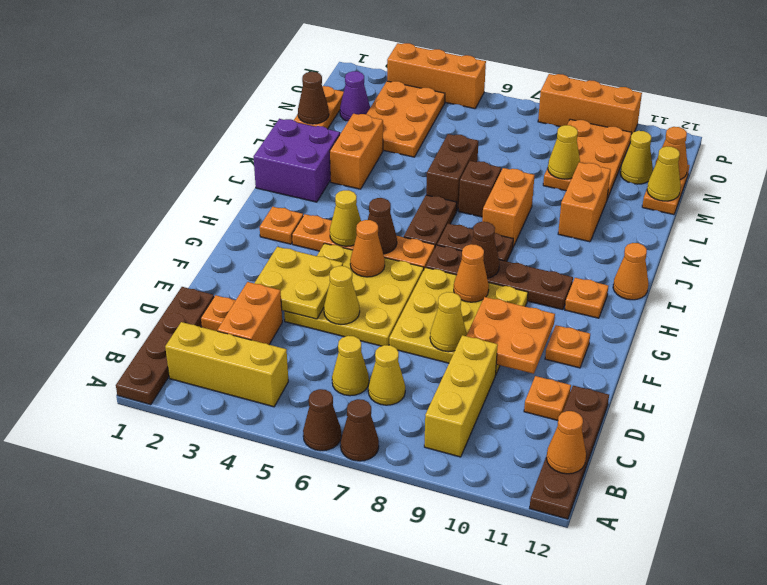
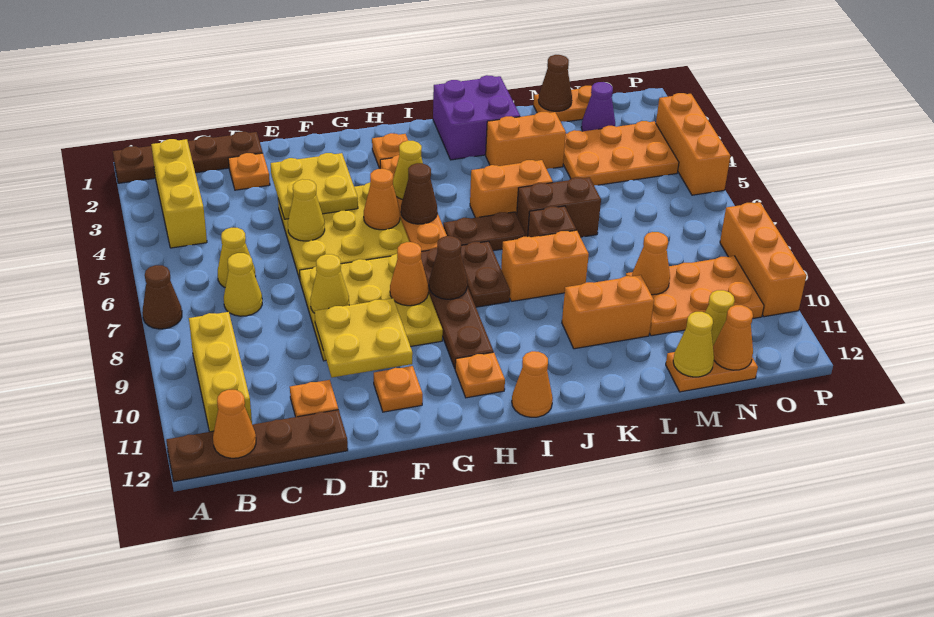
brown cone A6 level 1 -> none
yellow brick B9:D9 level 1 -> yellow brick B9:B11 level 1
orange brick C3:D3 level 1 -> orange brick J5:K5 level 1
orange plate E9:F10 level 2 -> yellow plate E9:F10 level 2
yellow cone M9 level 2 -> orange cone M9 level 2

